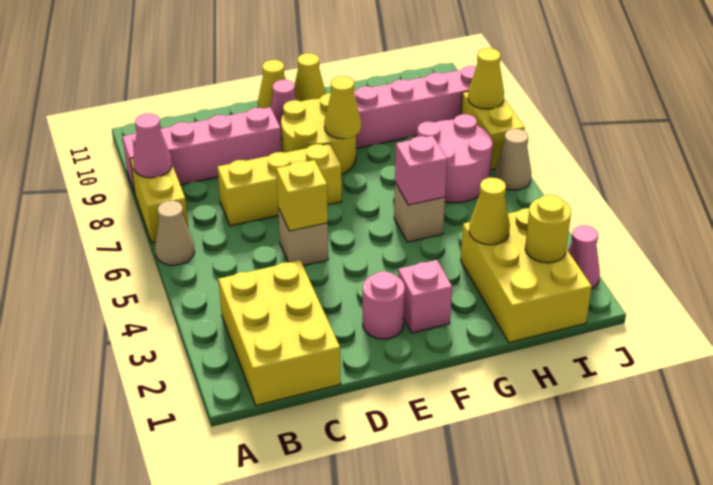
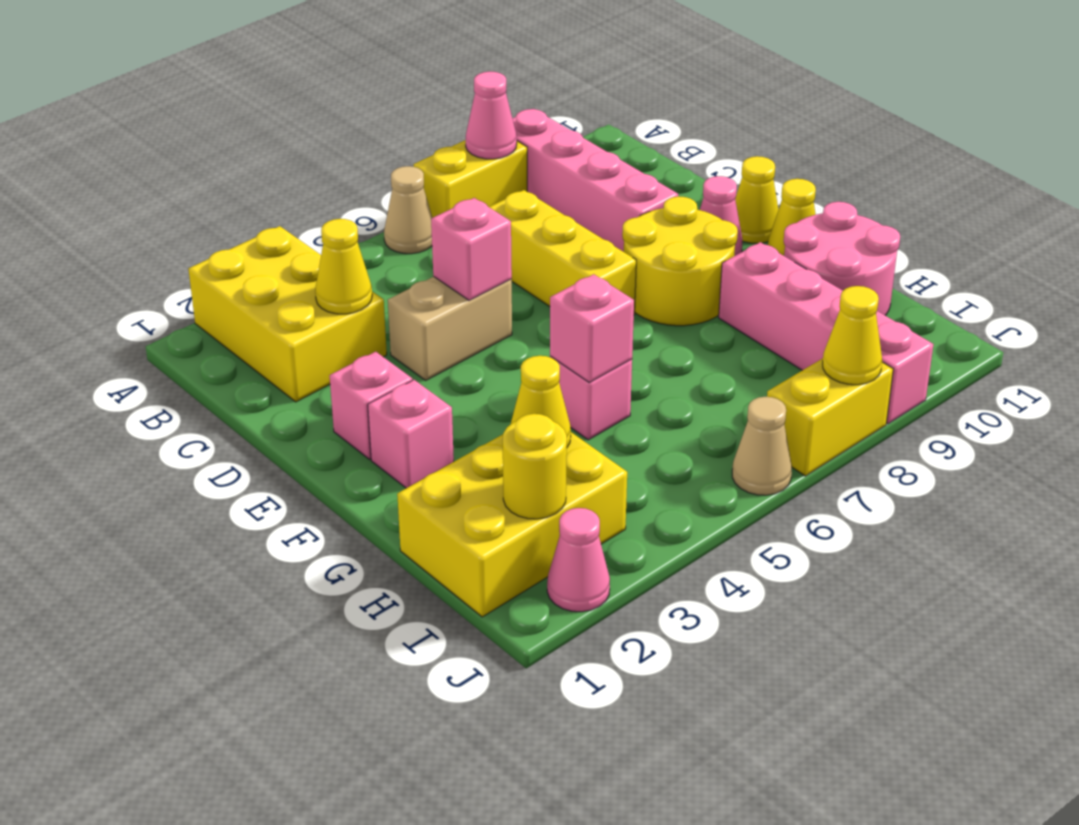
yellow brick B1:C3 level 1 -> yellow brick A2:C3 level 1
tan brick D5 level 1 -> tan brick D4:D5 level 1
yellow brick D5 level 2 -> pink brick D5 level 2
pink round brick E2 level 1 -> pink brick E2 level 1
yellow cone F8 level 2 -> yellow cone C3 level 2
tan brick G5 level 1 -> pink brick G5 level 1
pink round brick H6:I7 level 1 -> pink round brick G10:H11 level 1

